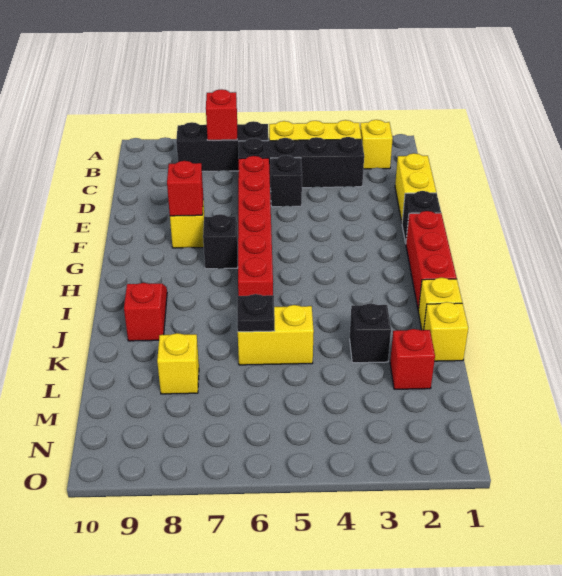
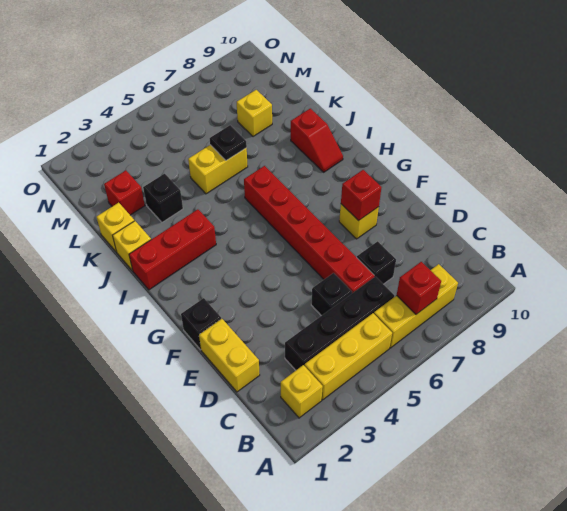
black brick B6:B8 level 1 -> yellow brick B6:B8 level 1
red brick G1:I1 level 1 -> red brick I1:I3 level 1
black brick G7 level 1 -> black brick D7 level 1

